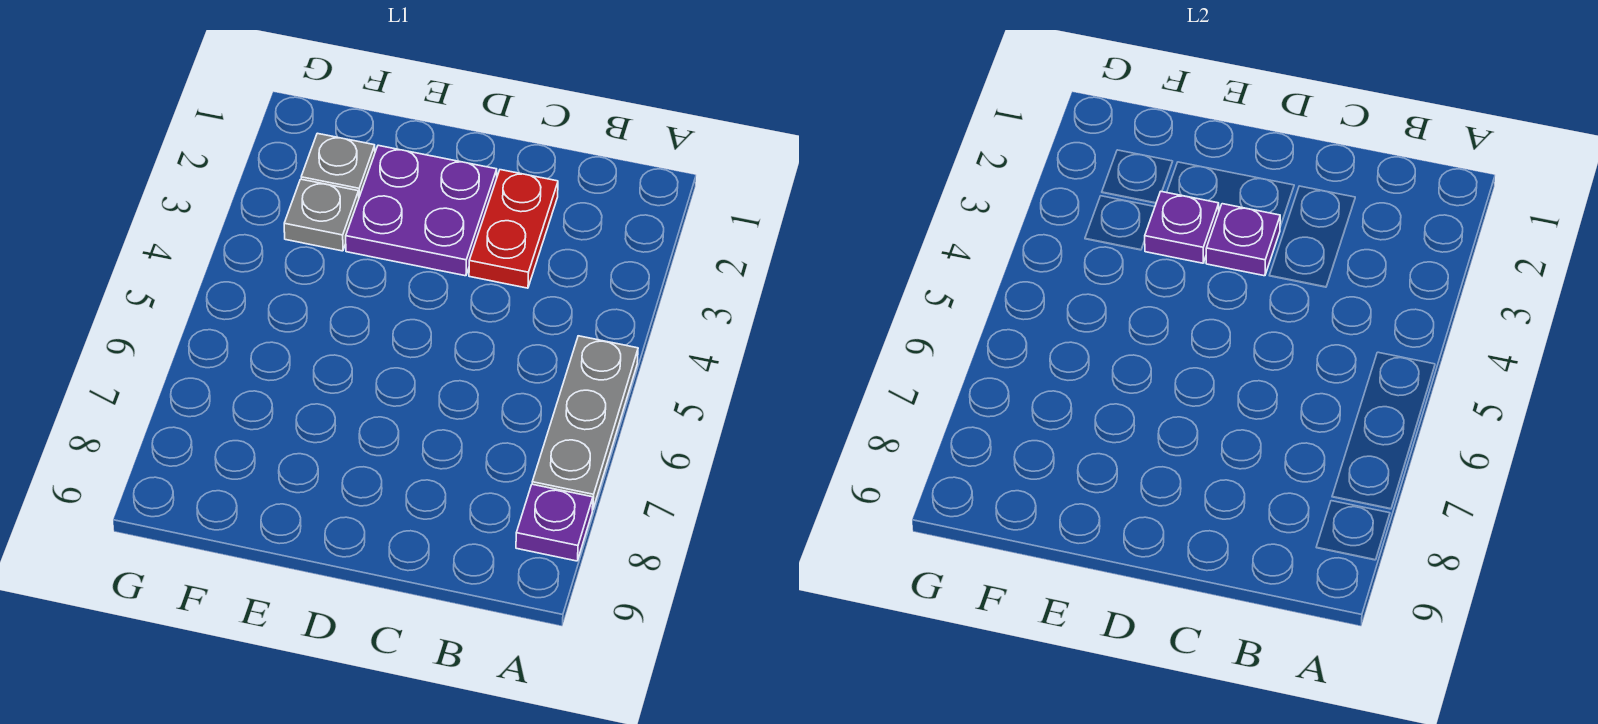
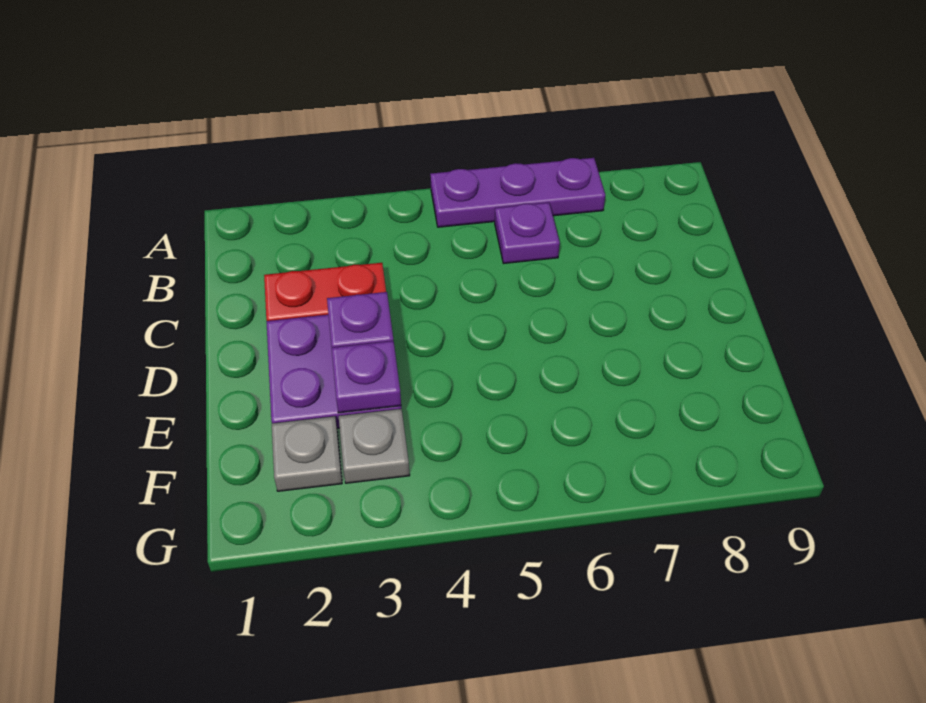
grey plate A5:A7 level 1 -> purple plate A5:A7 level 1
purple plate A8 level 1 -> purple plate B6 level 1

